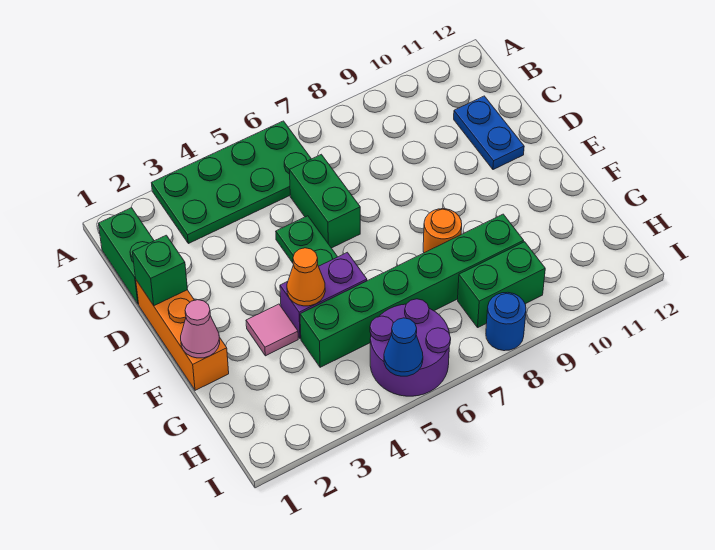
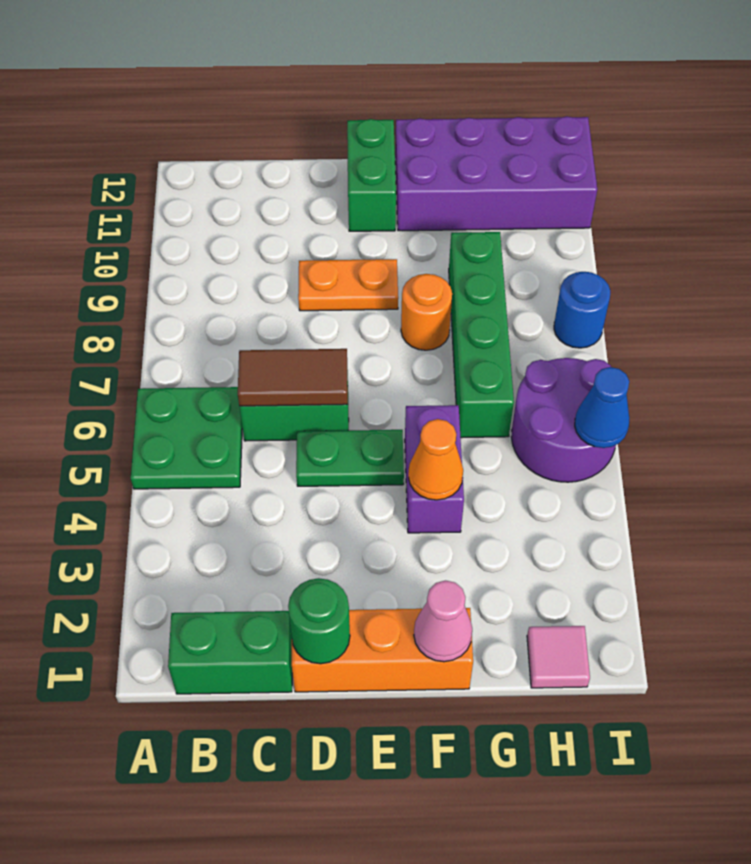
green plate A3:B6 level 1 -> green plate A5:B6 level 1
none -> brown tile C6:D6 level 2
blue plate C11:D11 level 1 -> none
green brick D1 level 2 -> green round brick D1 level 2
none -> orange plate D9:E9 level 1
pink tile F3 level 1 -> pink tile H1 level 1
none -> purple brick F11:I12 level 1
green brick G4:G9 level 1 -> green brick G6:G9 level 1
green brick H8:H9 level 1 -> green brick E11:E12 level 1

